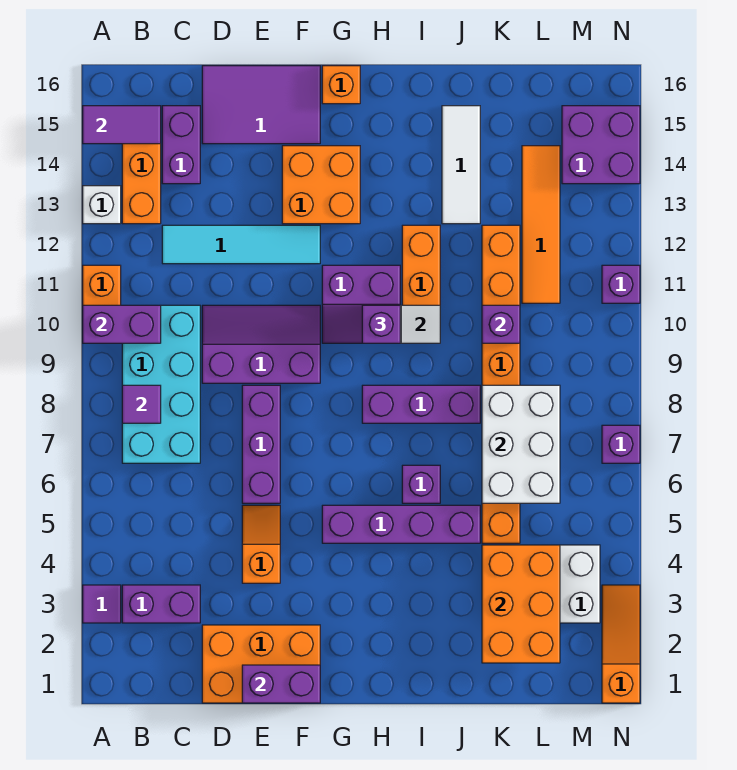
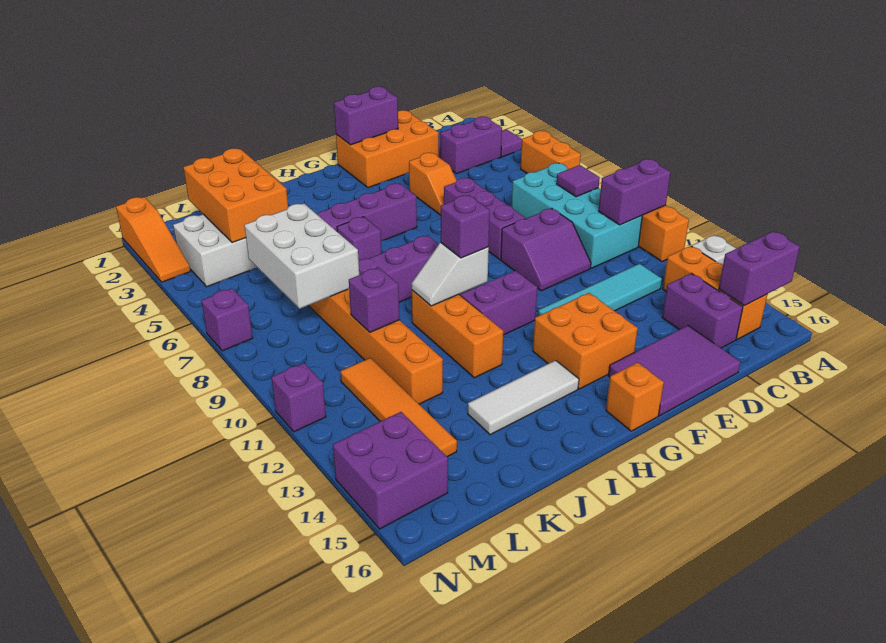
none -> orange brick A5:A6 level 1
purple tile A15:B15 level 2 -> purple brick A15:B15 level 2
purple slope D9:F10 level 1 top 9 -> purple slope D9:E10 level 1 top 9
white tile J13:J15 level 1 -> white tile H14:J14 level 1

